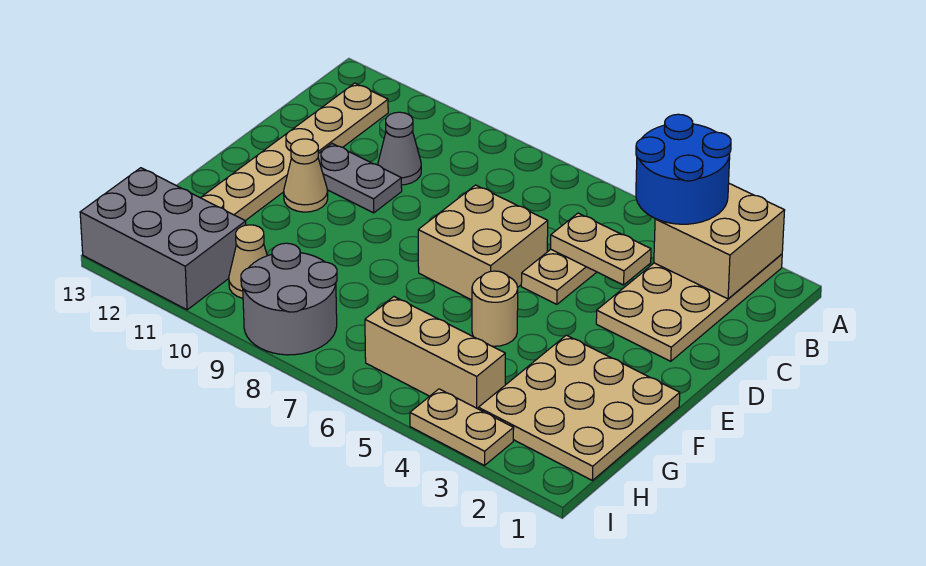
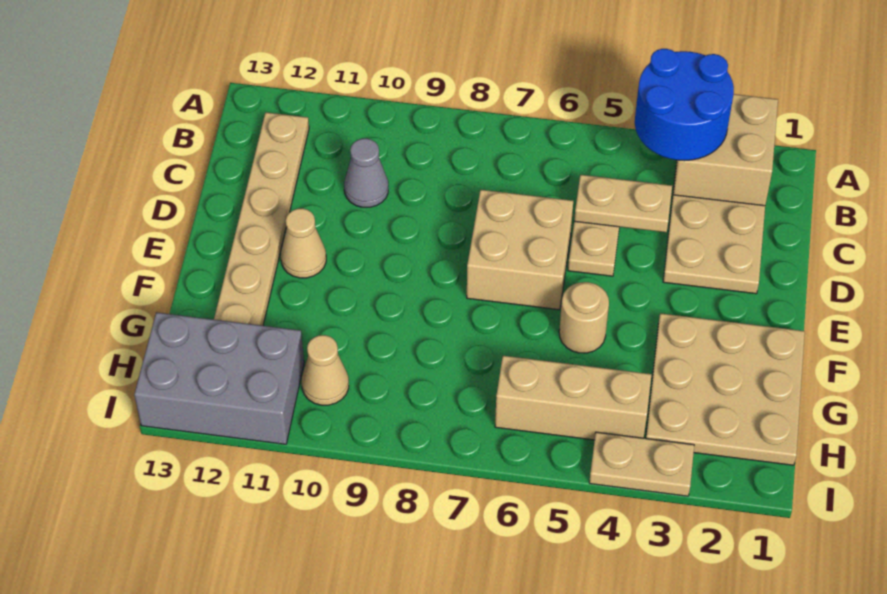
grey plate D10:D11 level 1 -> none
grey round brick H8:I9 level 1 -> none

